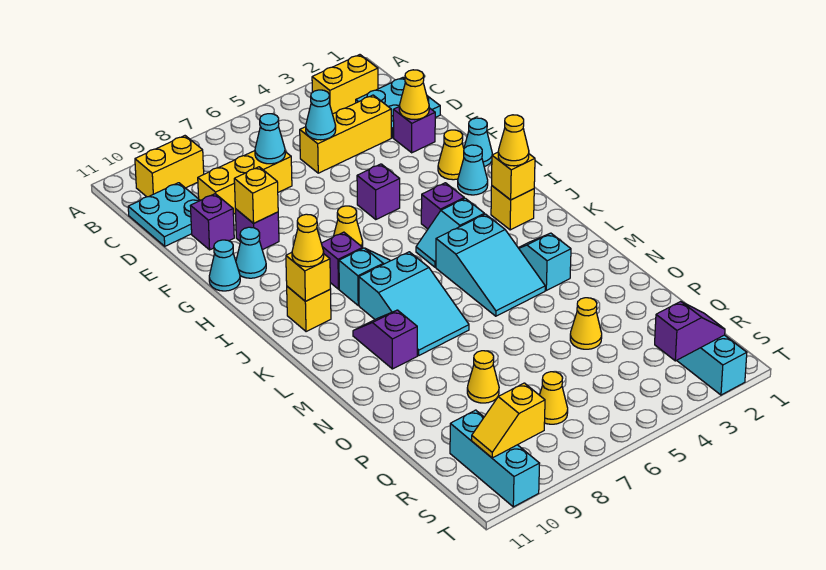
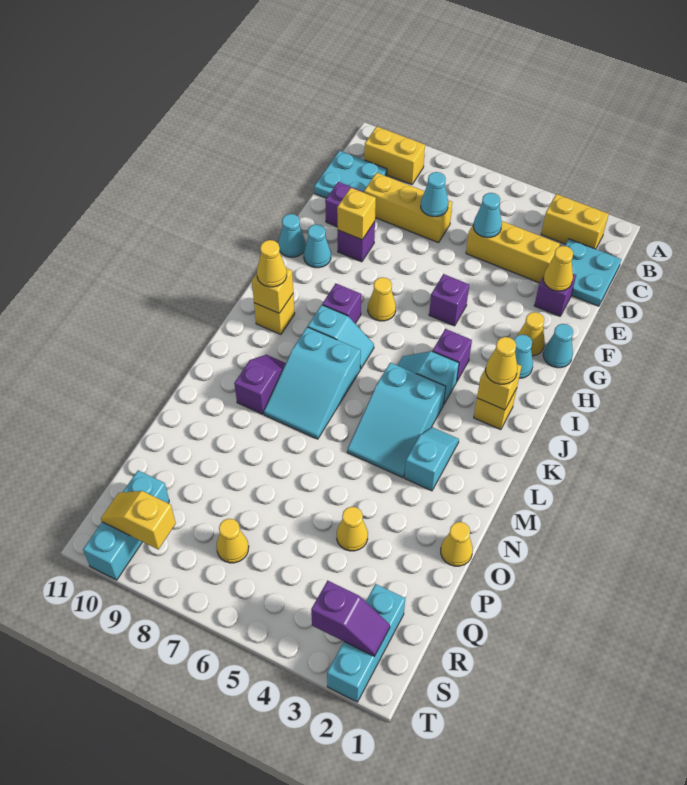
yellow cone P8 level 1 -> yellow cone O1 level 1

